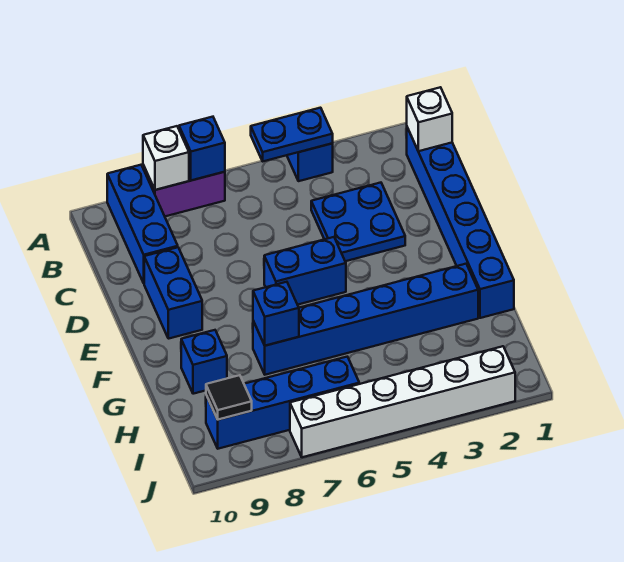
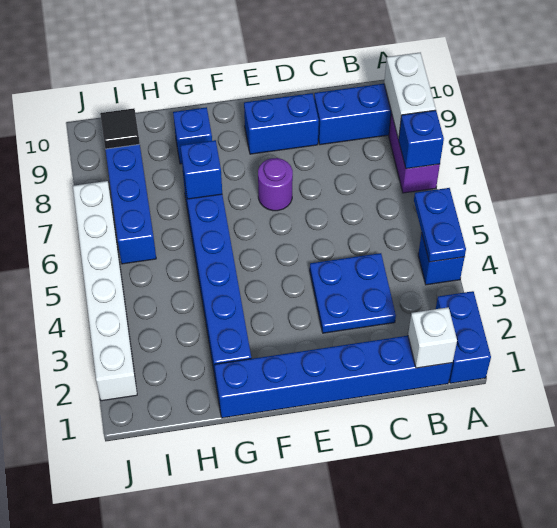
white brick A8 level 2 -> white brick A8:A9 level 2
blue brick E5:E6 level 1 -> blue brick A1:A2 level 1
none -> purple round brick E7 level 1

